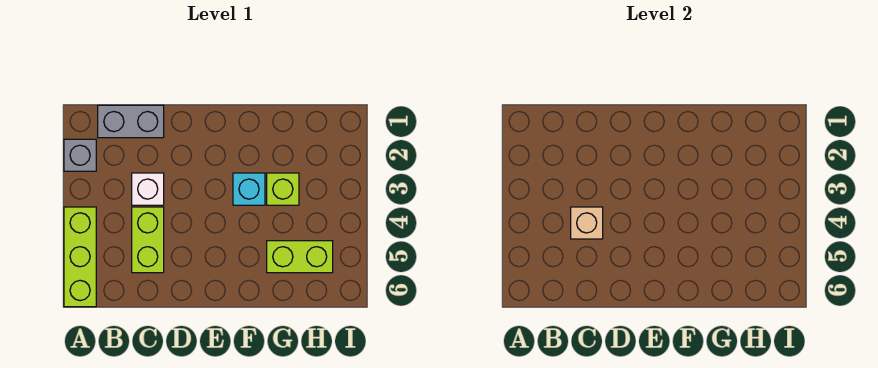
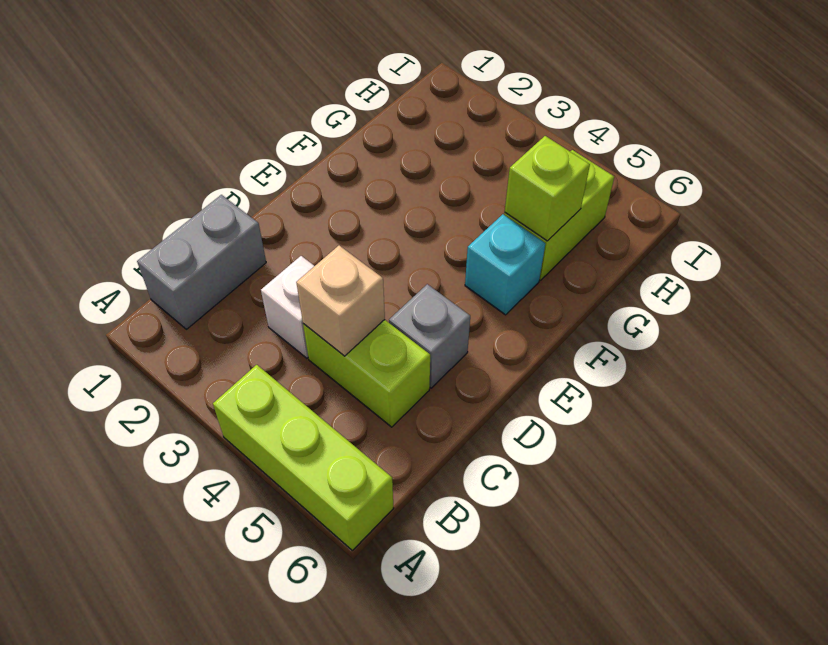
grey brick A2 level 1 -> grey brick D5 level 1
cyan brick F3 level 1 -> cyan brick F5 level 1
lime brick G3 level 1 -> lime brick G5 level 2

